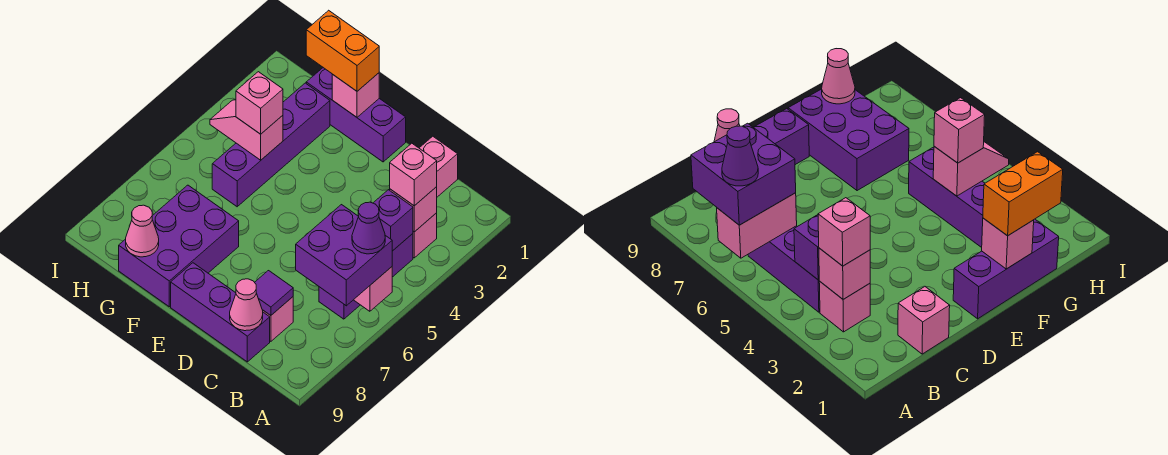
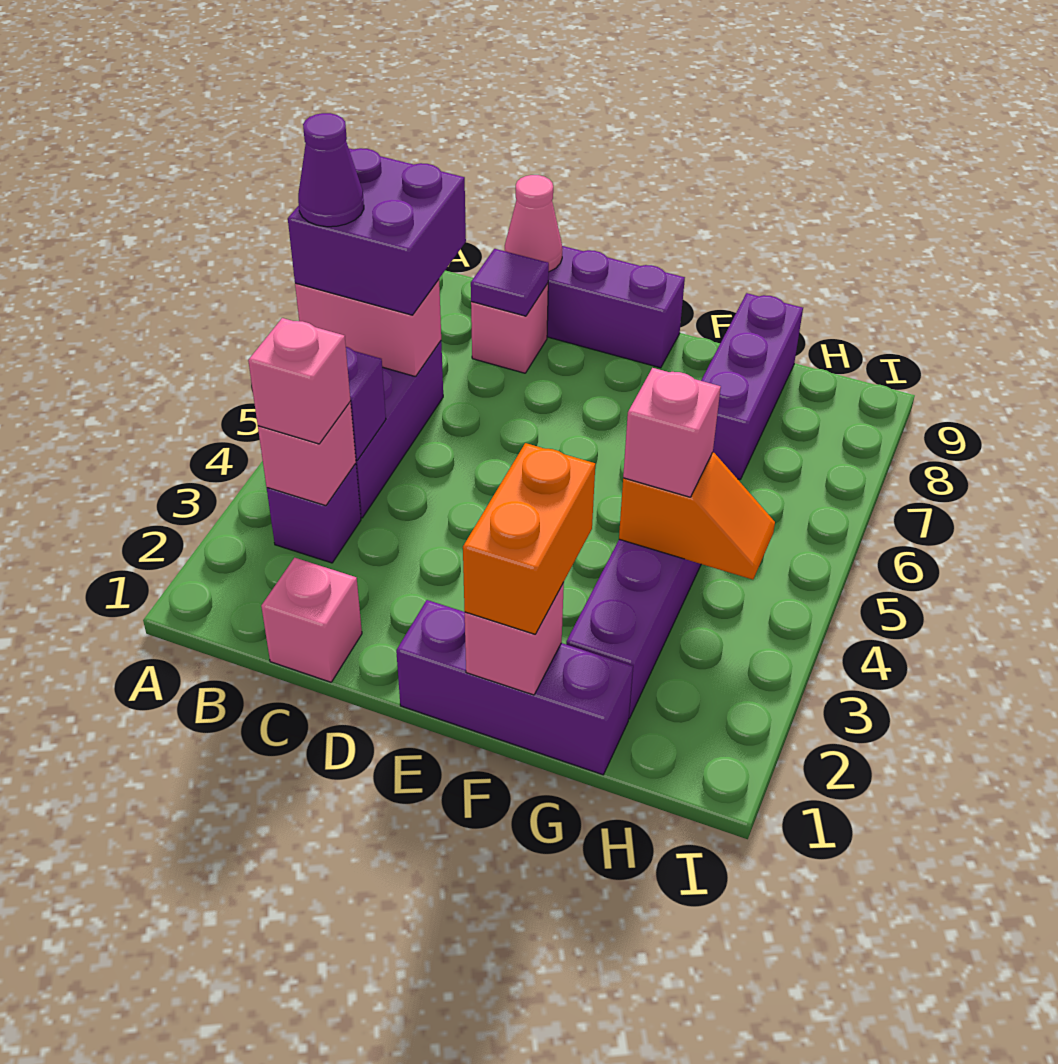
pink brick B3 level 1 -> purple brick B3 level 1
orange brick F1:G1 level 3 -> orange brick F1:F2 level 3
purple brick F7:G9 level 1 -> purple brick G7:G9 level 1
pink slope G4:H4 level 2 top G -> orange slope G4:H4 level 2 top G
pink cone G9 level 2 -> none

